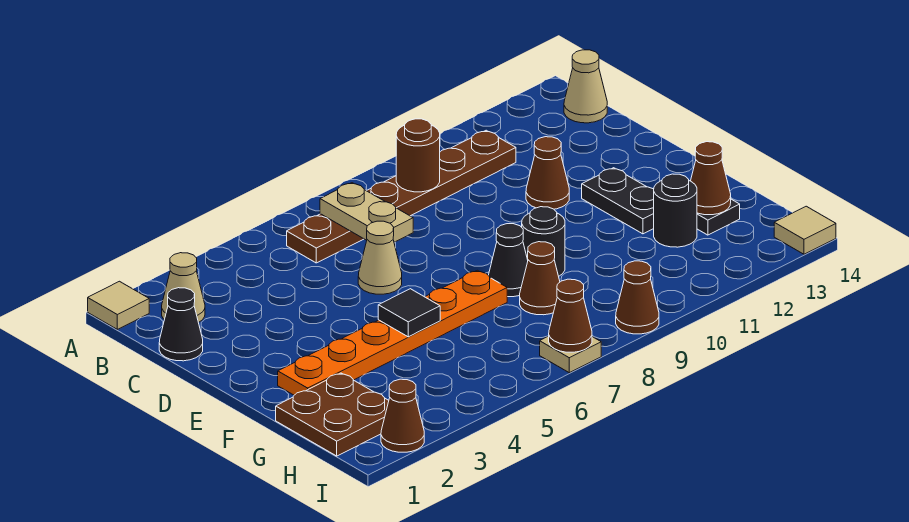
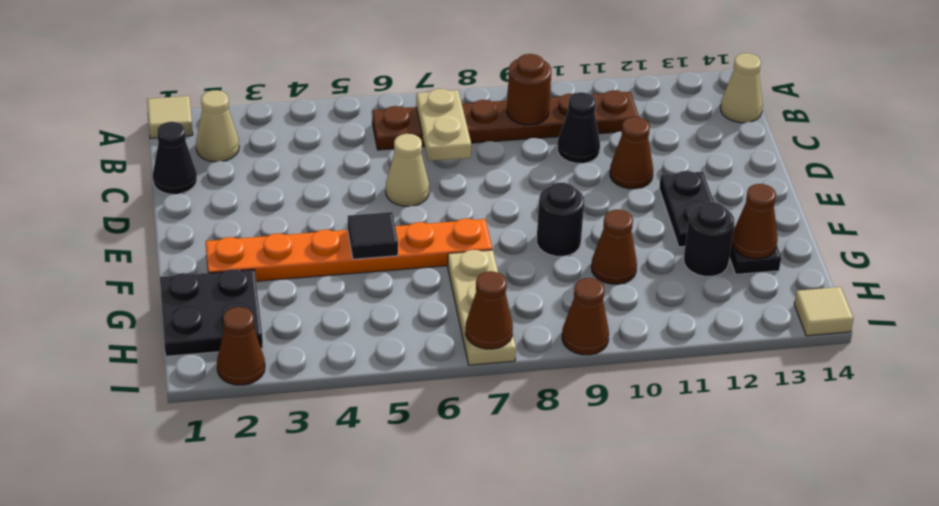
black cone F8 level 1 -> black cone C10 level 1
brown plate G1:H2 level 1 -> black plate G1:H2 level 1
brown cone G8 level 1 -> brown cone G10 level 1
tan plate I7 level 1 -> tan plate G7:I7 level 1

